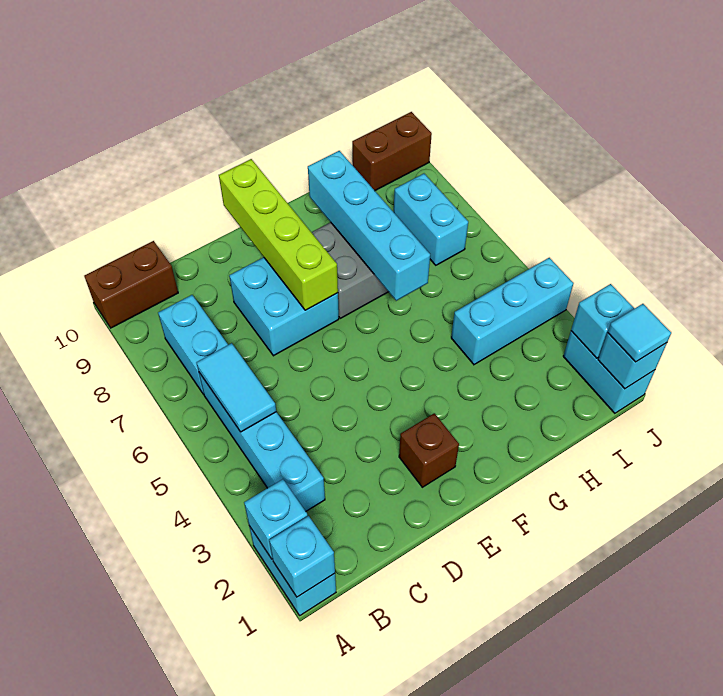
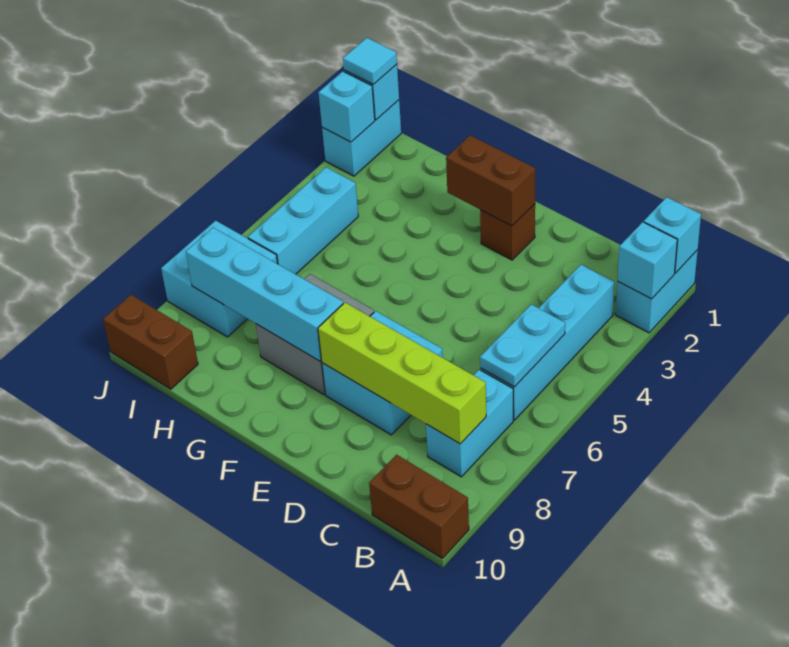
cyan tile B5:B6 level 2 -> cyan plate B5:B6 level 2
none -> brown brick E2:F2 level 2
lime brick E7:E10 level 2 -> lime brick B8:E8 level 2
cyan brick G6:G9 level 2 -> cyan brick F8:I8 level 2
cyan brick H4:J4 level 1 -> cyan brick I4:I6 level 1
cyan brick I7:I8 level 1 -> cyan brick I7:J8 level 1

